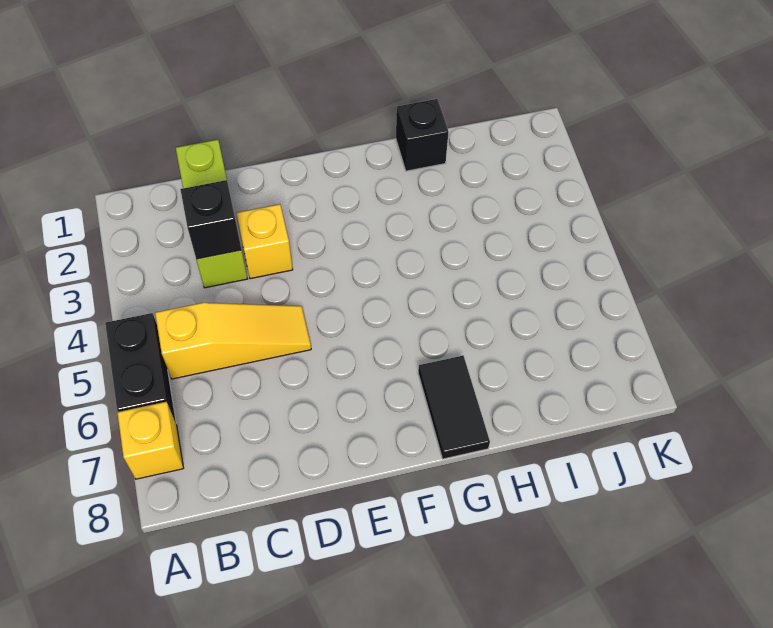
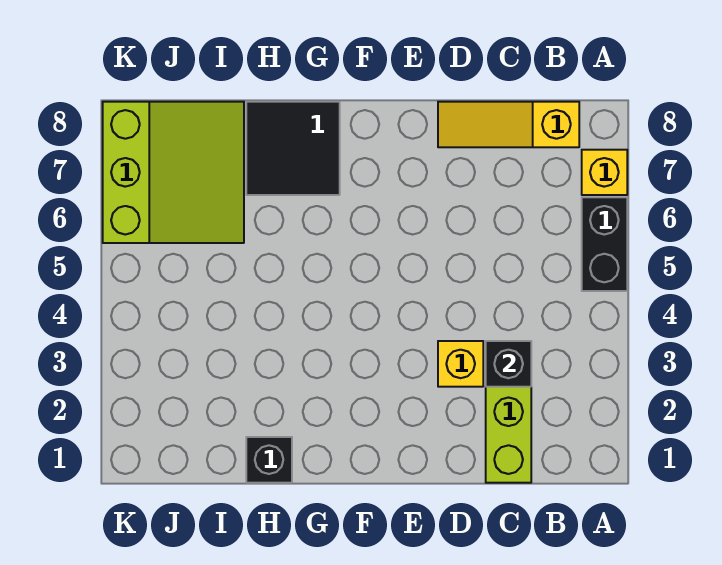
yellow slope B5:D5 level 1 top B -> yellow slope B8:D8 level 1 top B
black tile G7:G8 level 1 -> black tile G7:H8 level 1
none -> lime slope I6:K8 level 1 top K

